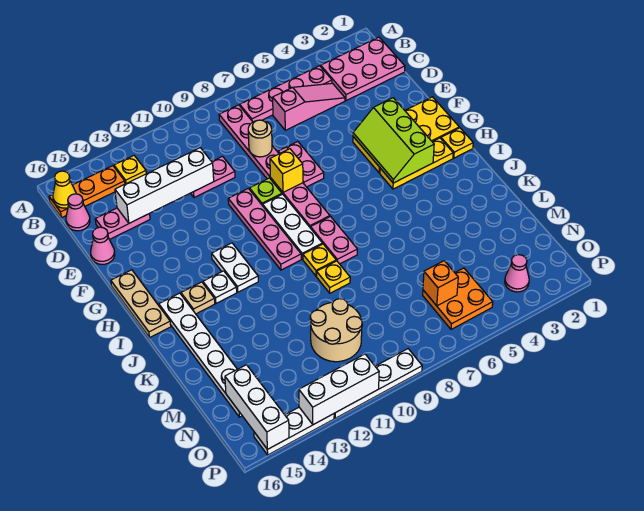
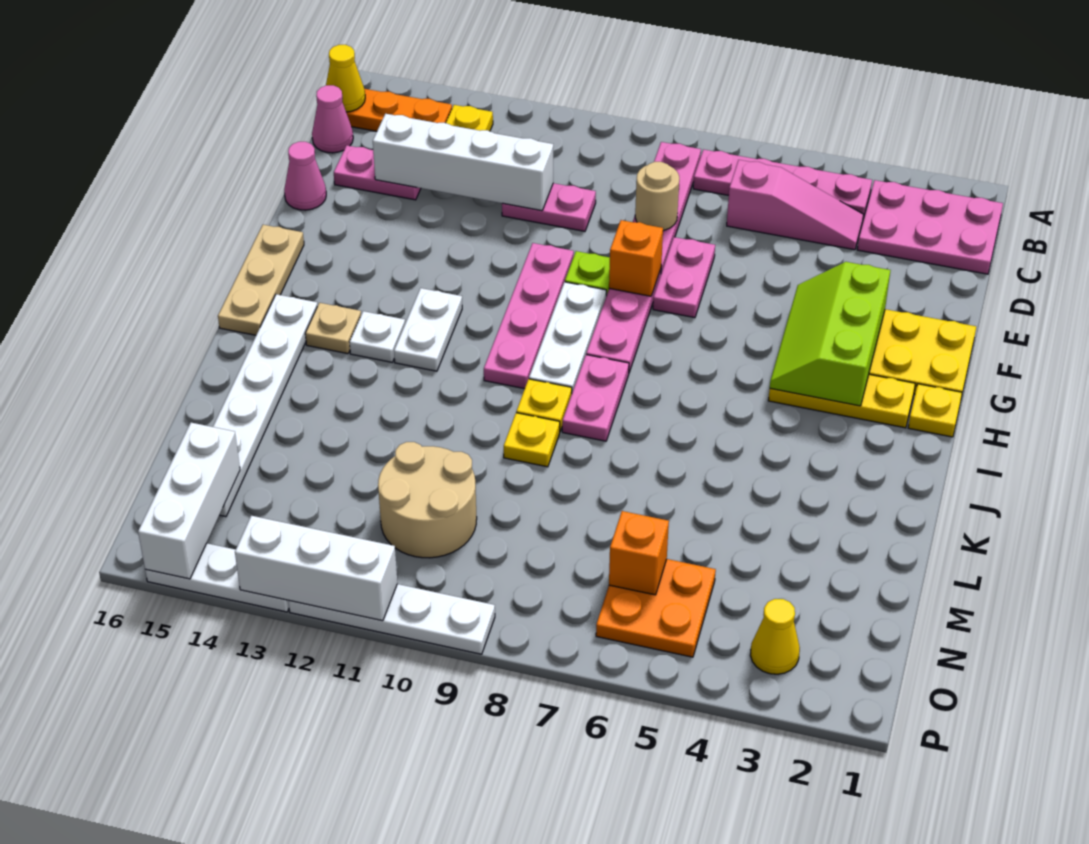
yellow brick F8 level 2 -> orange brick F8 level 2
pink cone O3 level 1 -> yellow cone O3 level 1

